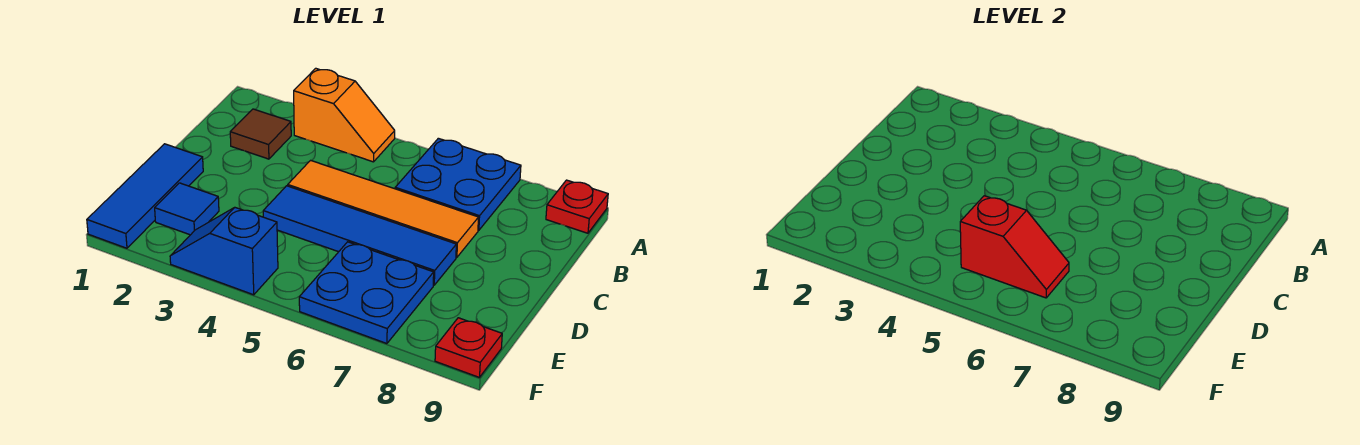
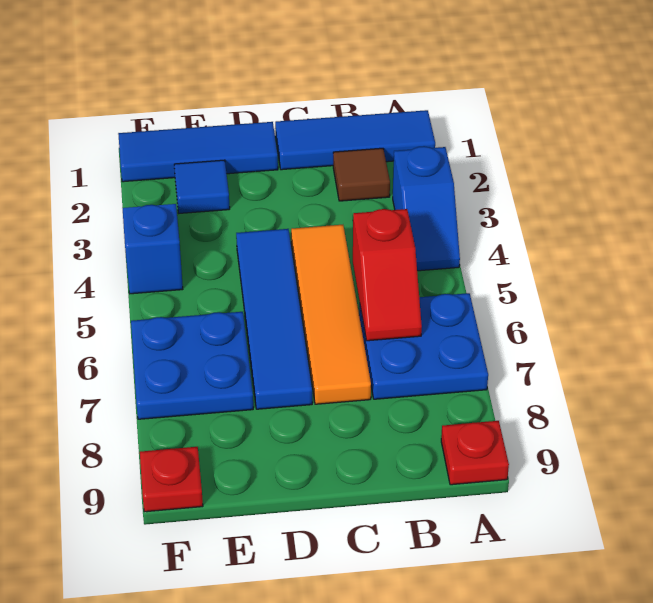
none -> blue tile A1:C1 level 1
orange slope A3:A4 level 1 top 3 -> blue slope A3:A4 level 1 top 3
red slope E5:E6 level 2 top 5 -> red slope B5:B6 level 2 top 5

